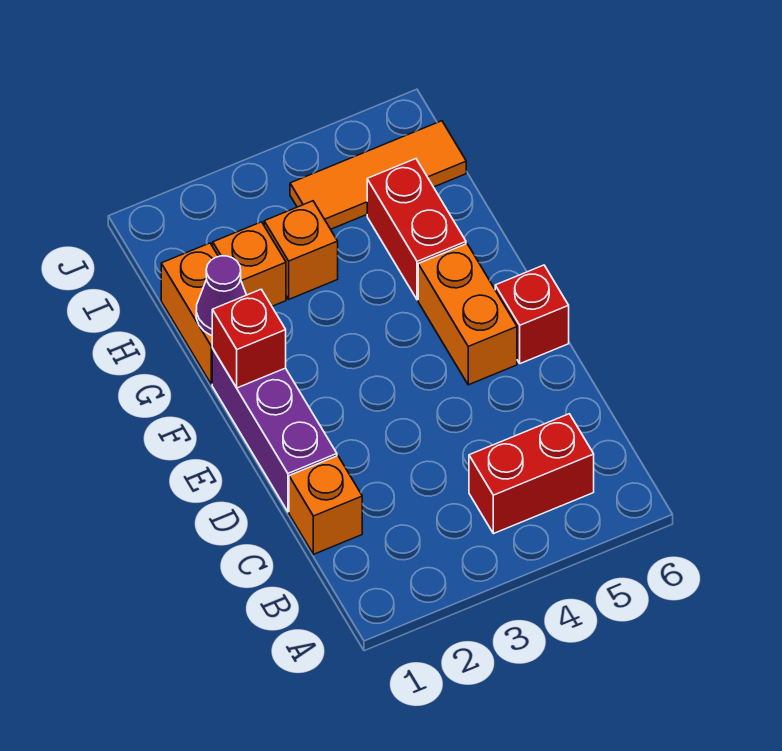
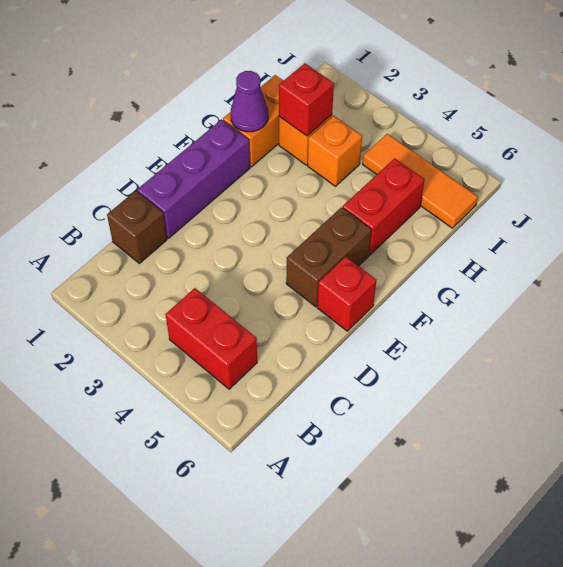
orange brick C1 level 1 -> brown brick C1 level 1
orange brick E5:F5 level 1 -> brown brick E5:F5 level 1
red brick F1 level 2 -> red brick H2 level 2

